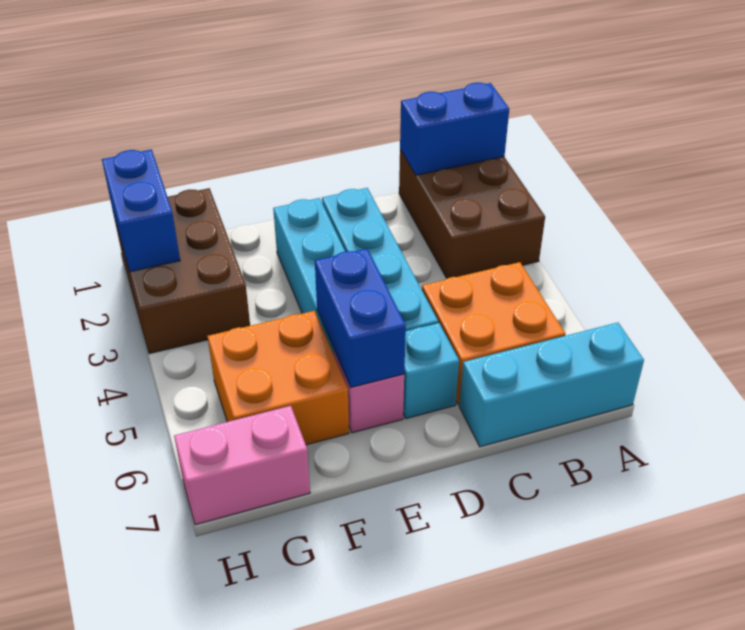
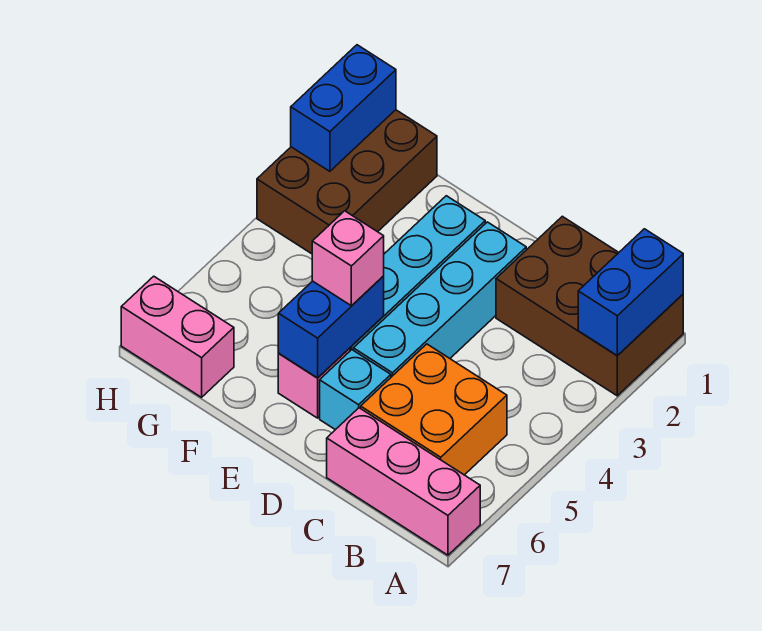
brown brick A1:B3 level 1 -> brown brick A1:C2 level 1
blue brick A1:B1 level 2 -> blue brick A1:A2 level 2
cyan brick A7:C7 level 1 -> pink brick A7:C7 level 1
none -> pink brick E5 level 3
orange brick F5:G6 level 1 -> none

